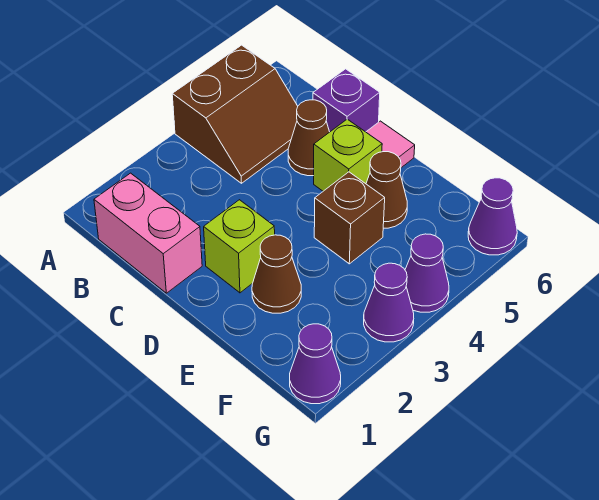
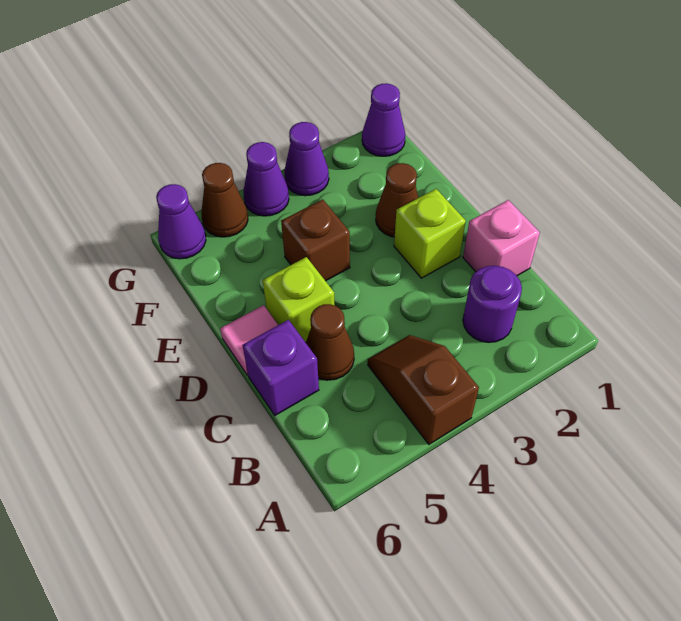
brown slope A4:B5 level 1 top A -> brown slope A4:B4 level 1 top A
pink brick B1:C1 level 1 -> pink brick C1 level 1
none -> purple round brick B2 level 1
brown cone E5 level 1 -> brown cone G5 level 1

